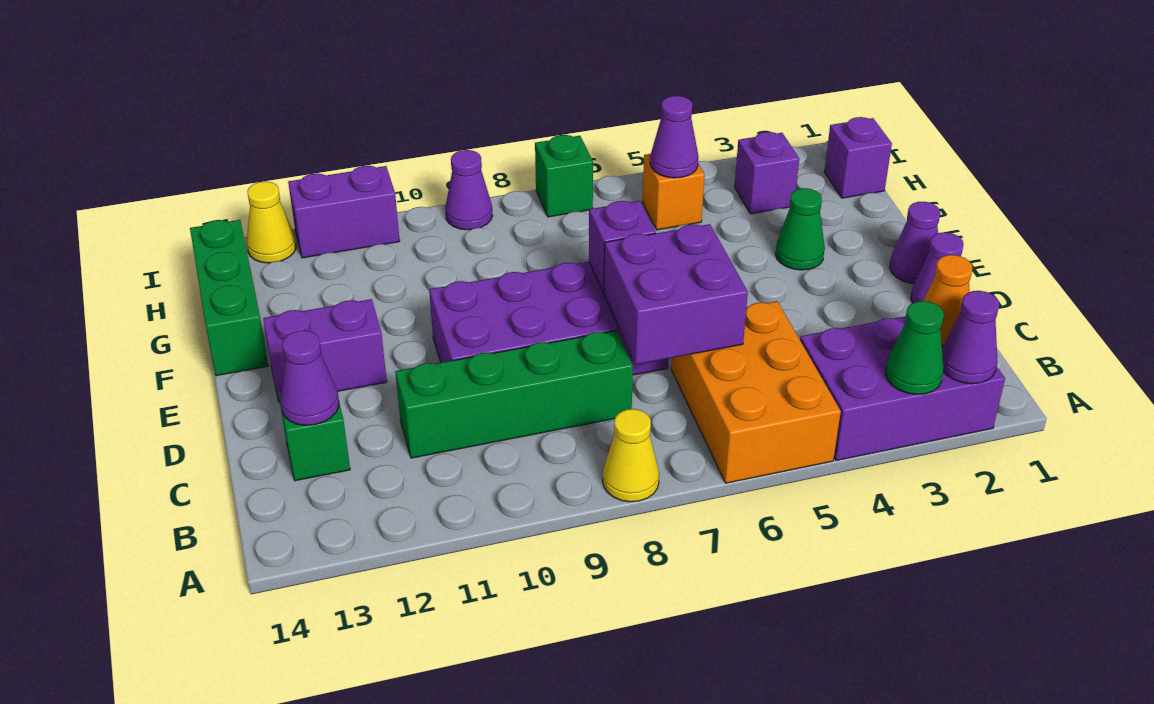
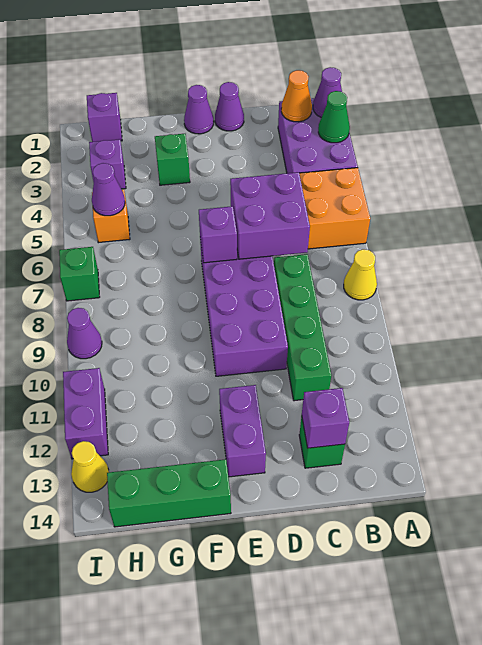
purple cone C13 level 2 -> purple brick C13 level 2
green cone F3 level 1 -> green brick F3 level 1

